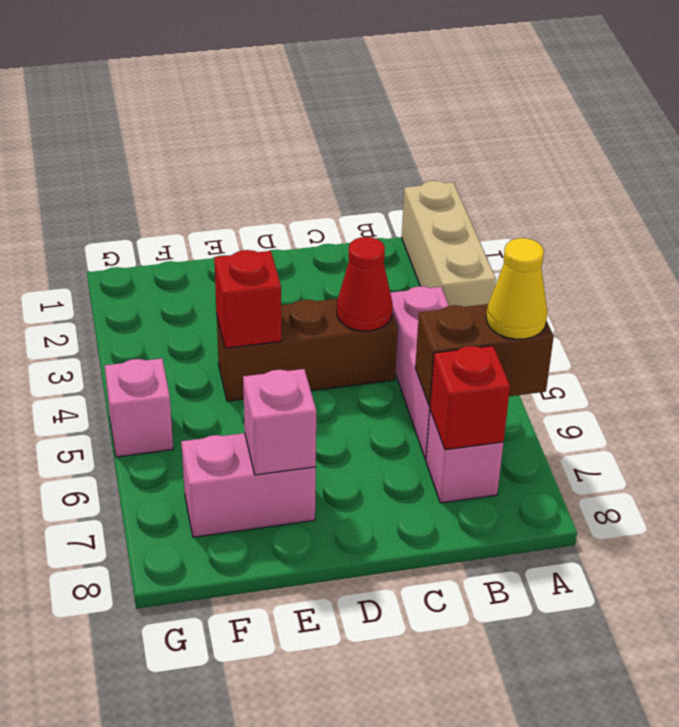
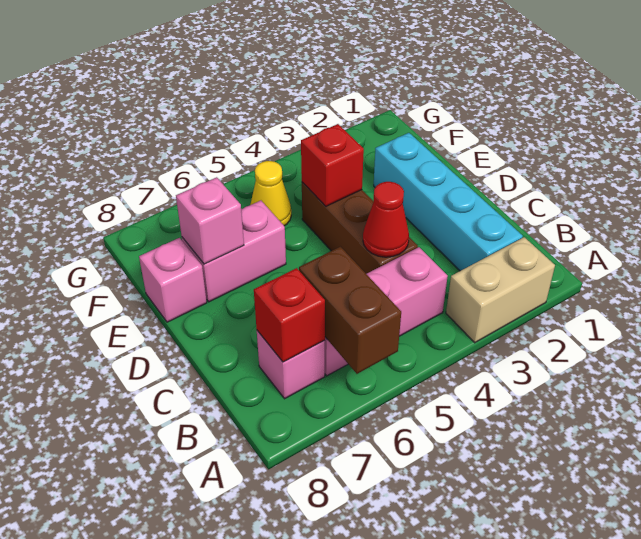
tan brick A1:A3 level 1 -> tan brick A2:A3 level 1
yellow cone A6 level 3 -> yellow cone F5 level 1
none -> cyan brick B2:E2 level 1
pink brick E7:F7 level 1 -> pink brick E6:E7 level 1
pink brick G5 level 1 -> pink brick E8 level 1

